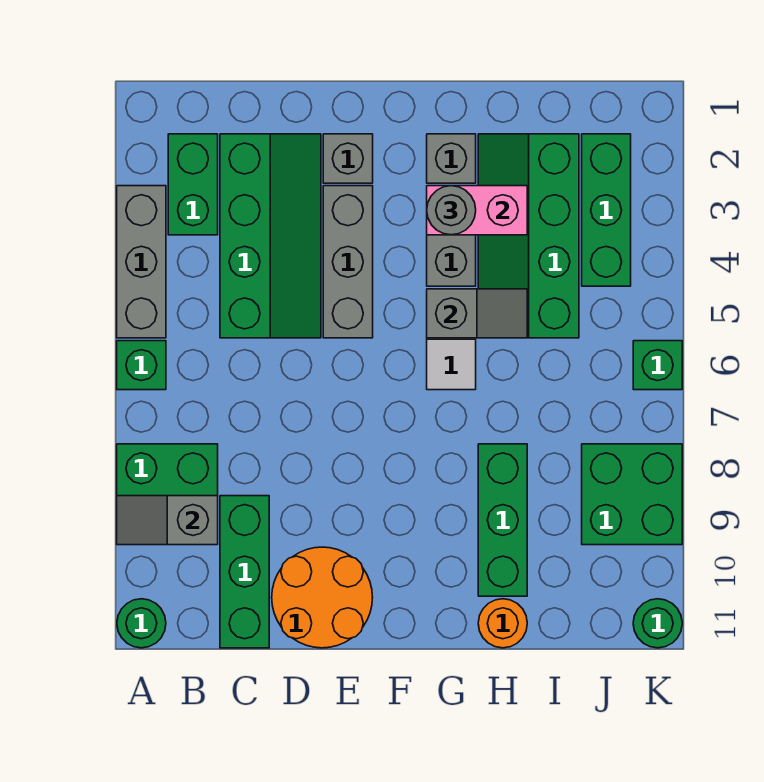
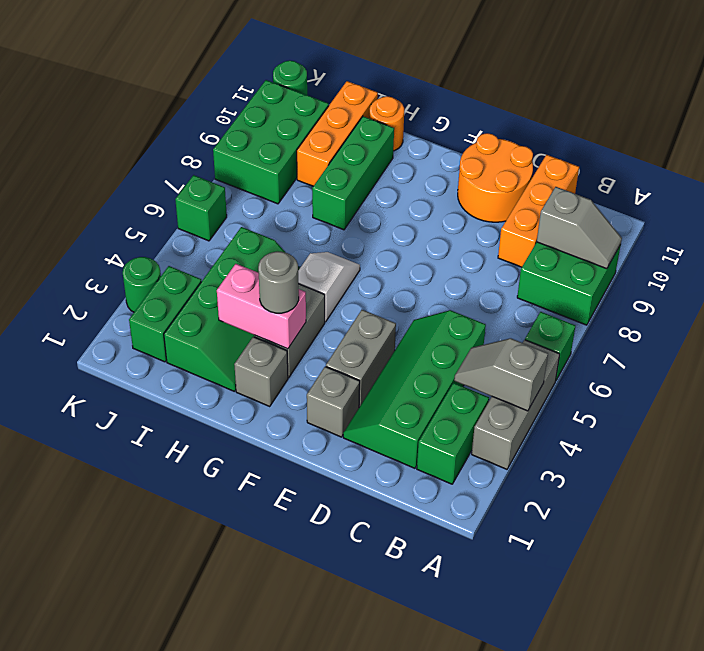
green round brick A11 level 1 -> green round brick K3 level 1
green brick C9:C11 level 1 -> orange brick C9:C11 level 1
grey brick E3:E5 level 1 -> grey brick E3:E4 level 1
grey slope G5:H5 level 2 top G -> grey slope A4:B4 level 2 top A
none -> orange brick I9:I11 level 1
green brick J2:J4 level 1 -> green brick J2:J3 level 1
green brick J8:K9 level 1 -> green brick J8:K10 level 1

